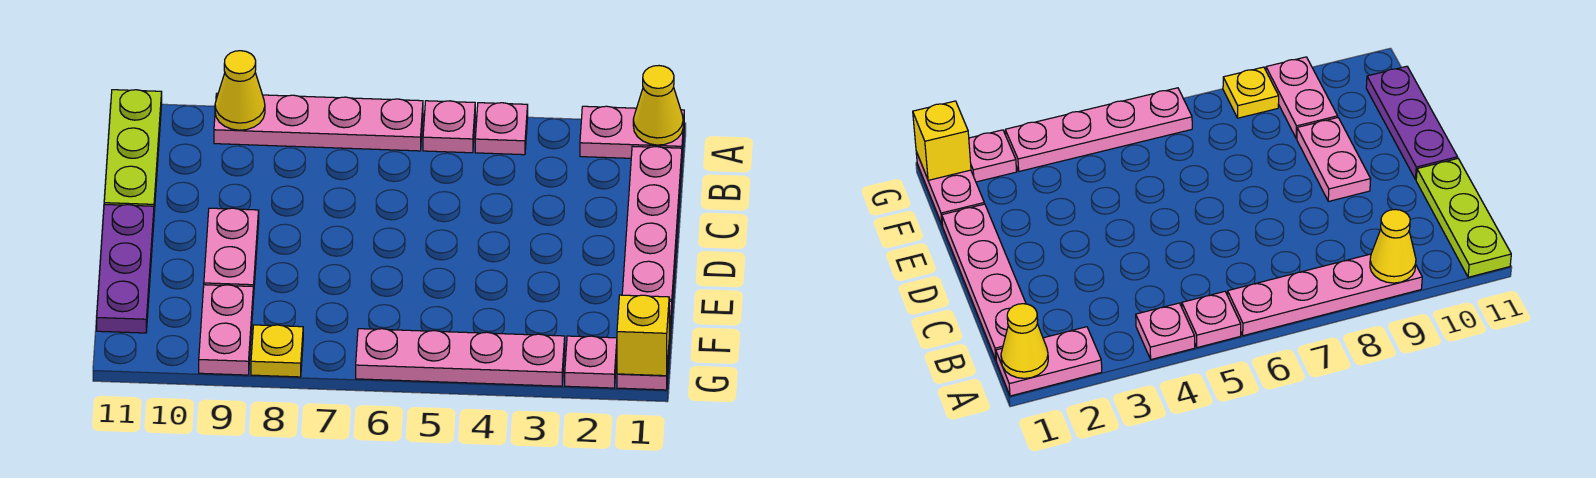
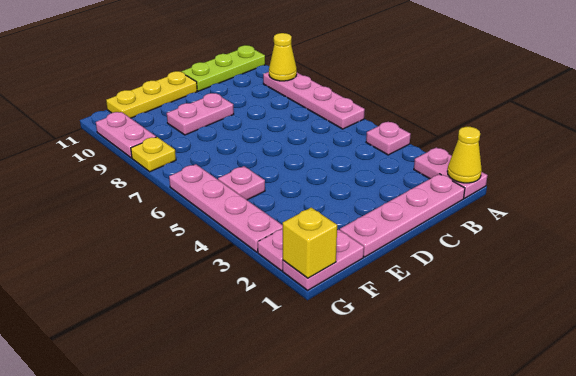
pink plate A5 level 1 -> pink plate F5 level 1
purple plate D11:F11 level 1 -> yellow plate D11:F11 level 1
pink plate F9:G9 level 1 -> pink plate G9:G10 level 1

